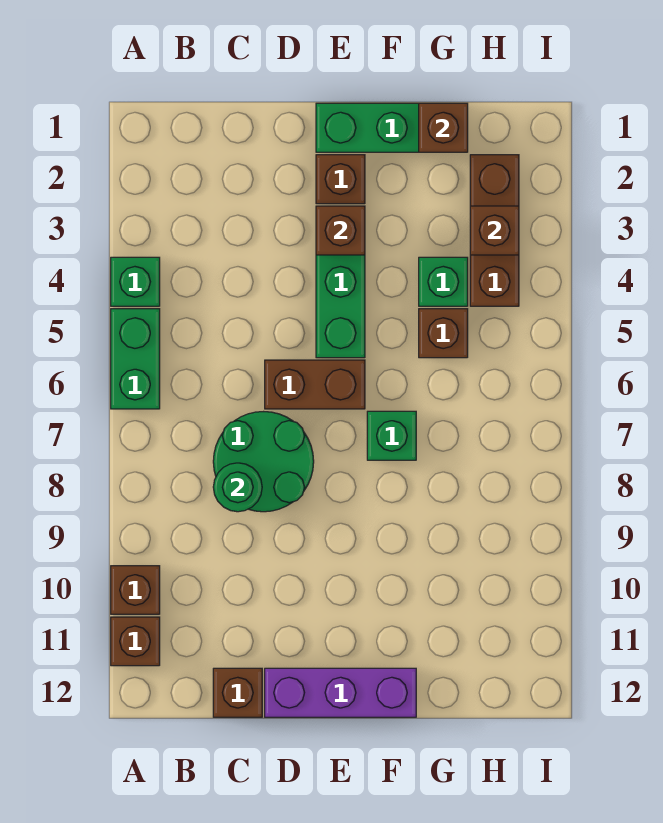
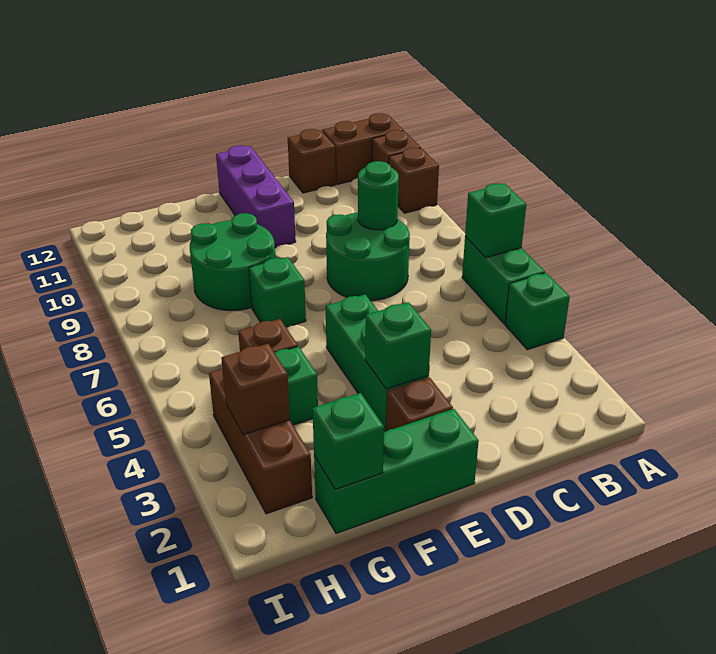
none -> green brick A6 level 2
brown brick D6:E6 level 1 -> brown brick A12:B12 level 1
purple brick D12:F12 level 1 -> purple brick E10:E12 level 1
brown brick E3 level 2 -> green brick E3 level 2
none -> green round brick F8:G9 level 1
brown brick G1 level 2 -> green brick G1 level 2

